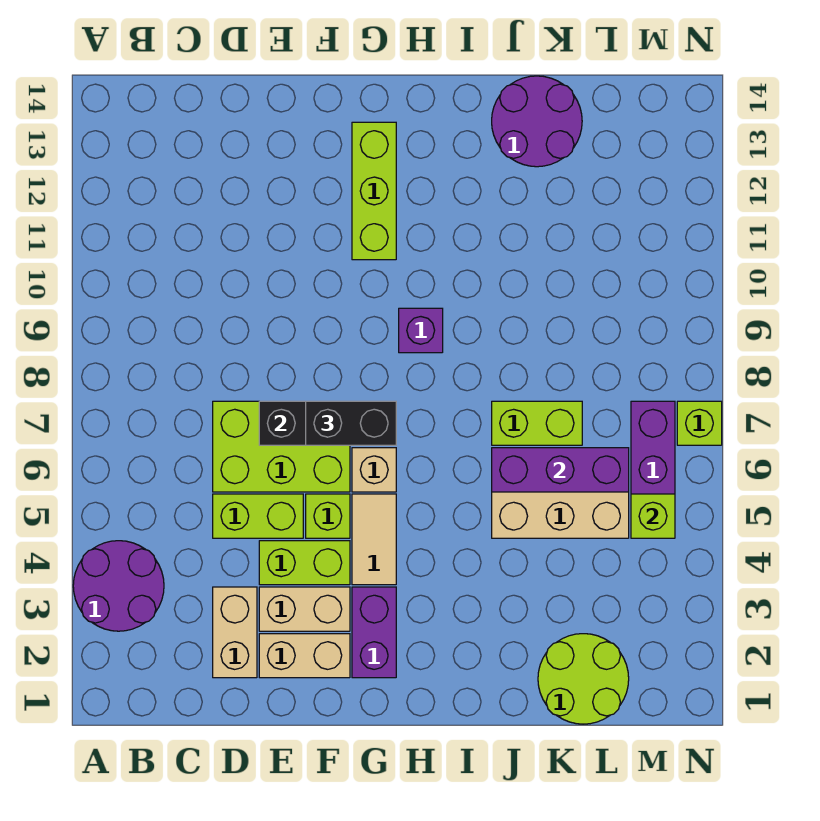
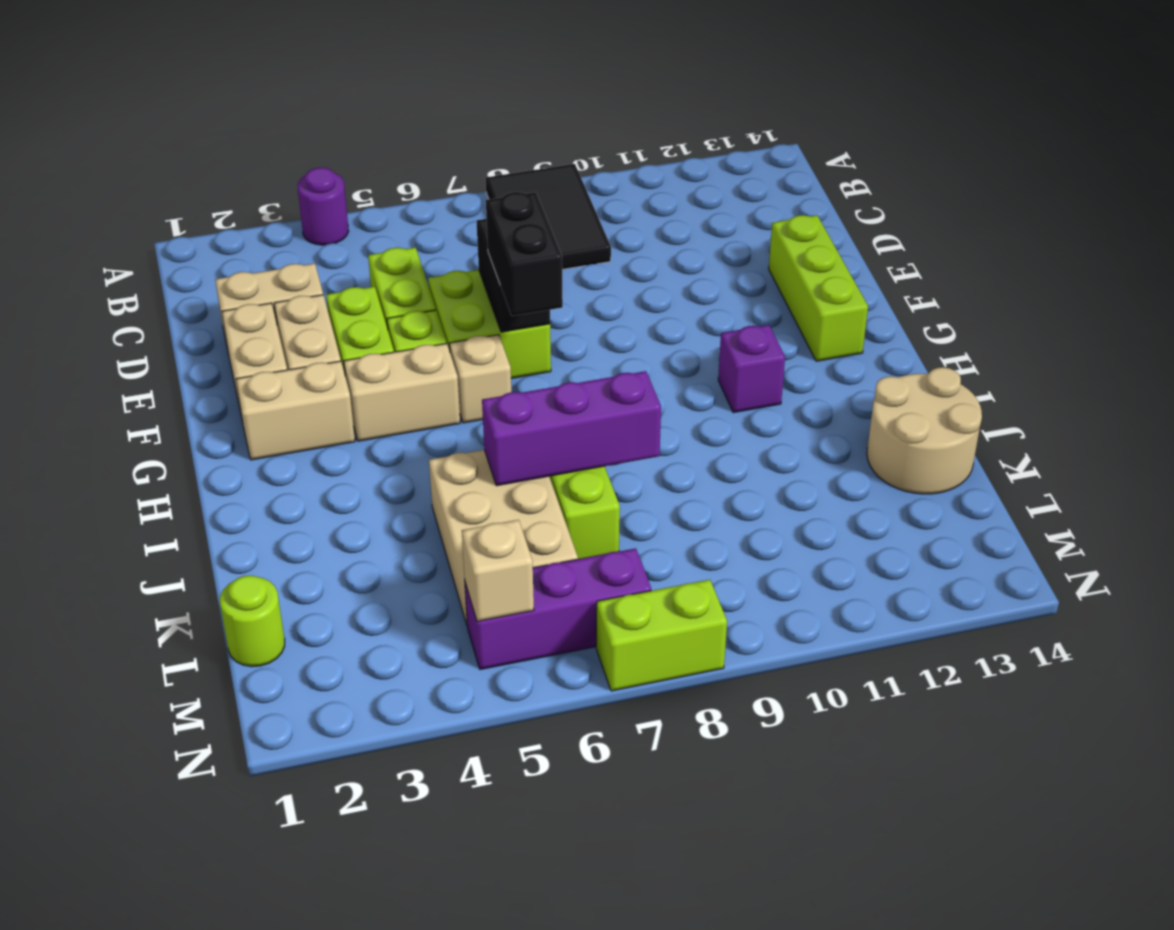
purple round brick A3:B4 level 1 -> purple round brick A4 level 1
none -> black tile A8:C9 level 1
lime brick D6:F7 level 1 -> lime brick E6:F7 level 1
purple brick G2:G3 level 1 -> tan brick G2:G3 level 1
tan tile G4:G5 level 1 -> tan brick G4:G5 level 1
lime brick G11:G13 level 1 -> lime brick E13:G13 level 1
purple brick H9 level 1 -> purple brick H11 level 1
purple brick J6:L6 level 2 -> purple brick J6:J8 level 2
purple round brick J13:K14 level 1 -> tan round brick J13:K14 level 1
lime round brick K1:L2 level 1 -> lime round brick L1 level 1
lime brick M5 level 2 -> tan brick M5 level 2
lime brick N7 level 1 -> lime brick N7:N8 level 1

